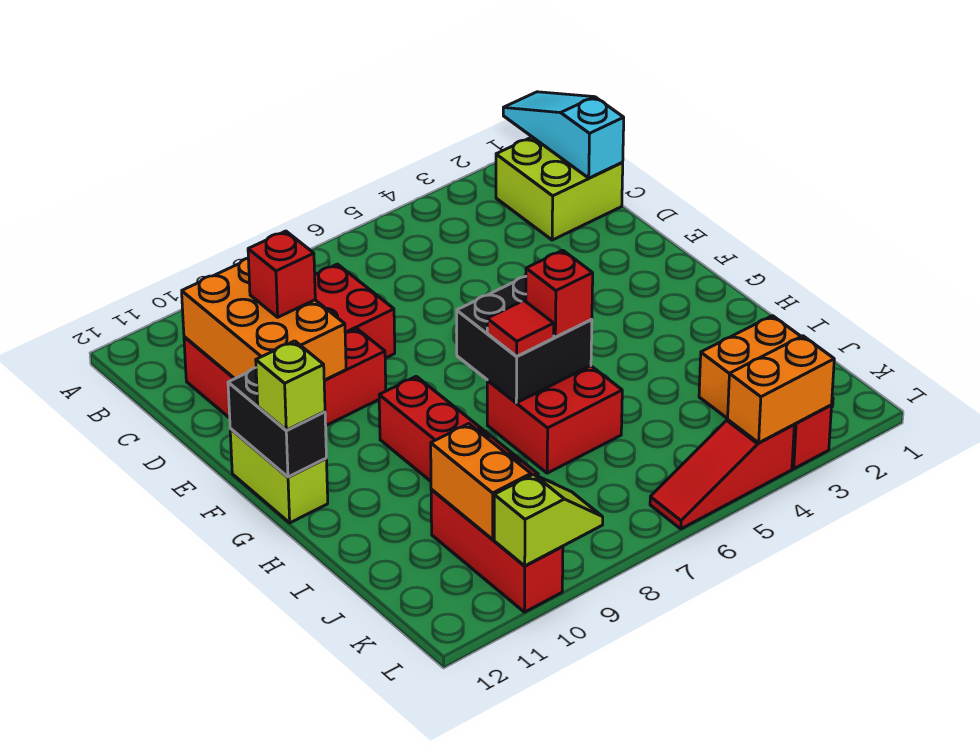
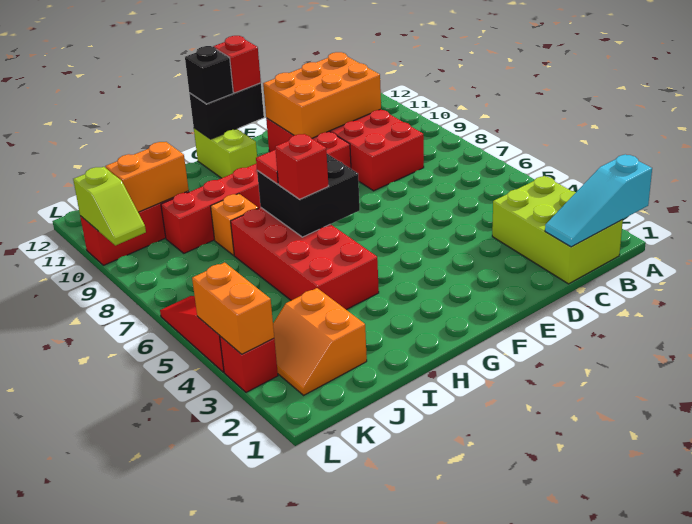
cyan slope A1:C1 level 2 top C -> cyan slope A1:C1 level 2 top A
lime brick B1:C2 level 1 -> lime brick B1:C3 level 1
red brick D10 level 3 -> red brick F12 level 3
lime brick F12:G12 level 1 -> lime brick G11:G12 level 1
lime brick G12 level 3 -> black brick G12 level 3
red brick H6:I7 level 1 -> red brick H4:I7 level 1
none -> orange brick I8 level 1

